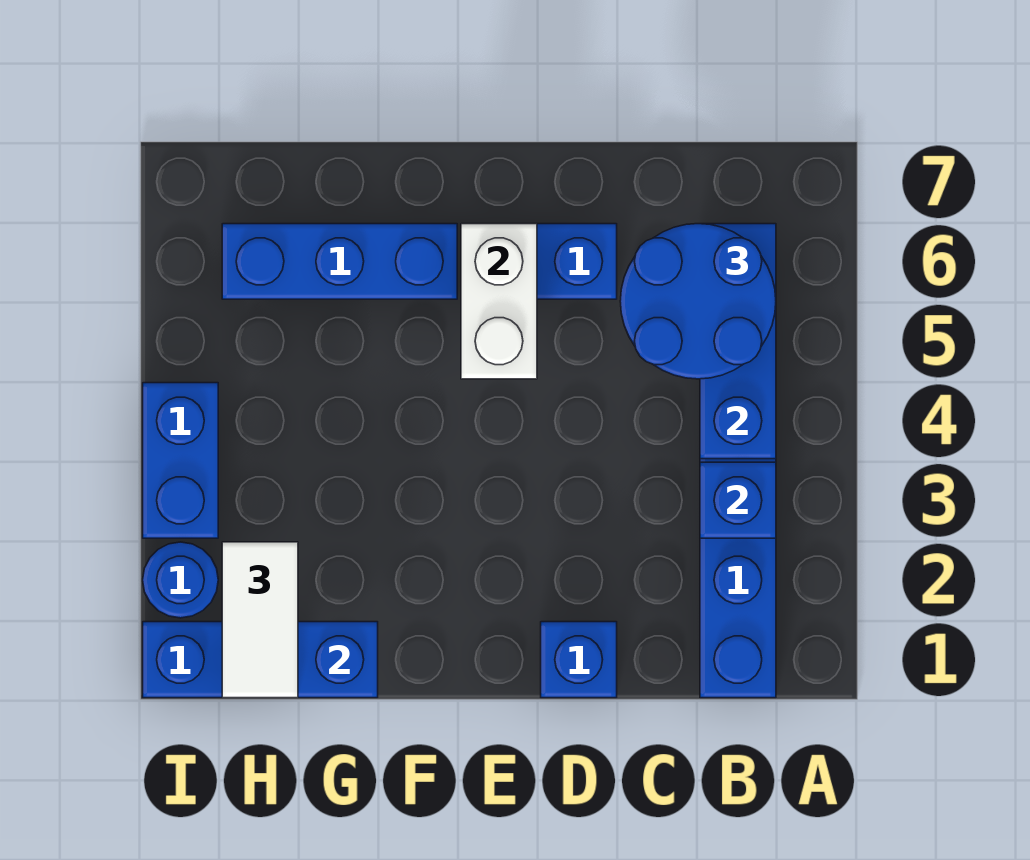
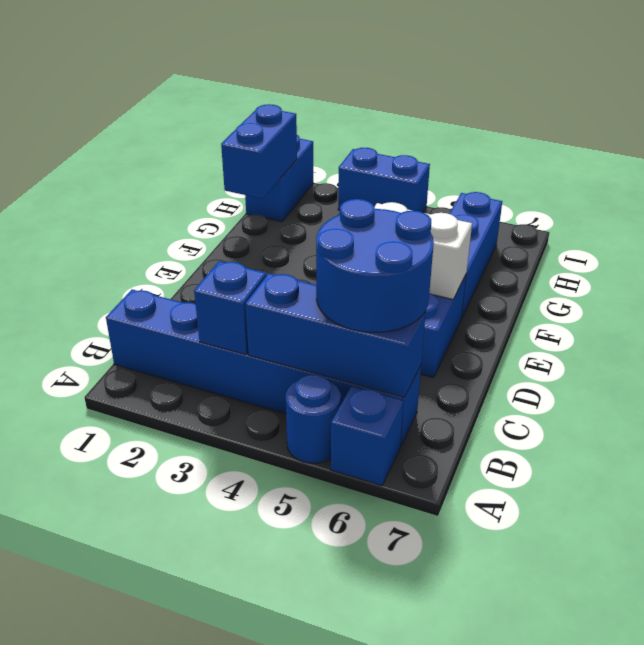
blue brick D1 level 1 -> blue brick A6 level 1
white tile H1:H2 level 3 -> none
blue round brick I2 level 1 -> blue round brick A5 level 1

